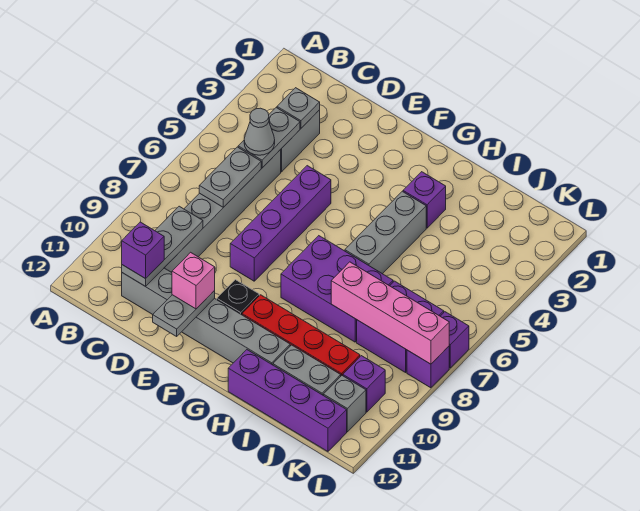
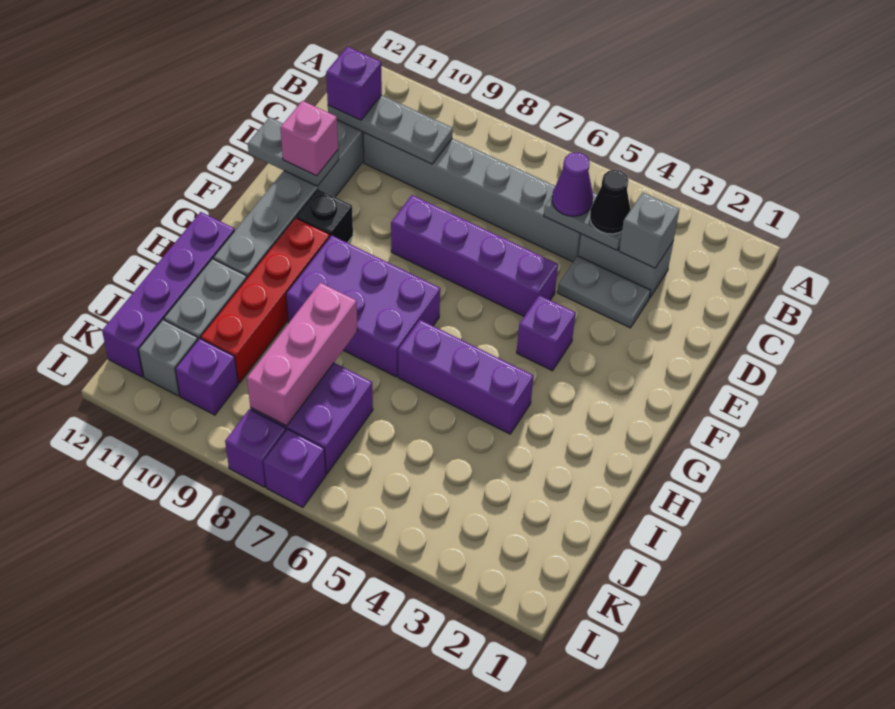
grey plate C3 level 2 -> grey brick C3 level 2
none -> black cone C4 level 3
grey cone C5 level 3 -> purple cone C5 level 3
grey plate C6:C7 level 2 -> grey plate D3:D4 level 1
purple brick G7:I8 level 1 -> purple brick G7:H9 level 1
purple brick H3 level 1 -> purple brick F4 level 1
grey brick H4:H6 level 1 -> purple brick H4:H6 level 1
pink brick I8:L8 level 2 -> pink brick I8:K8 level 2

